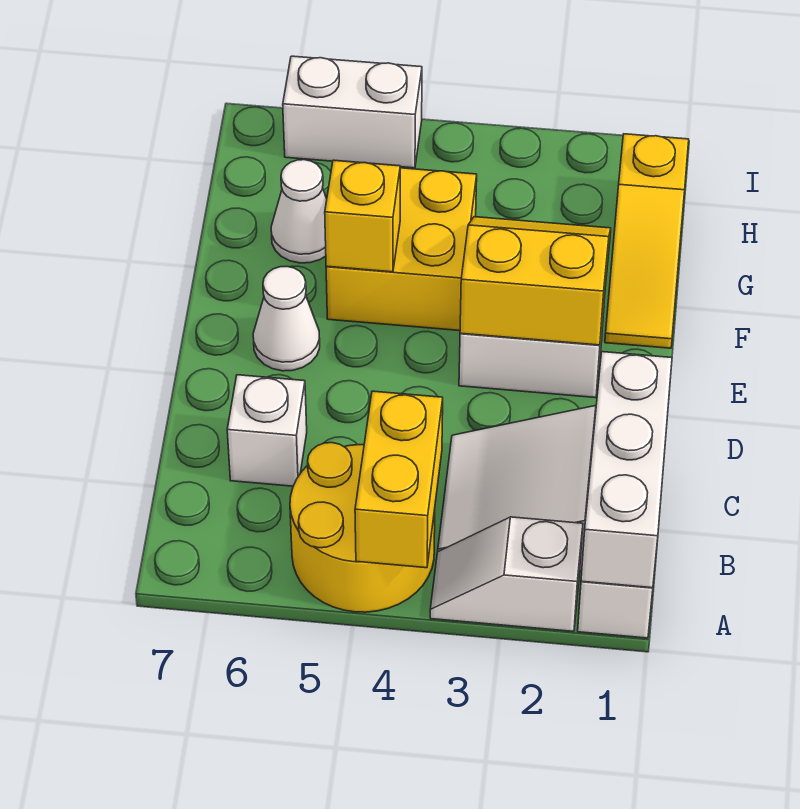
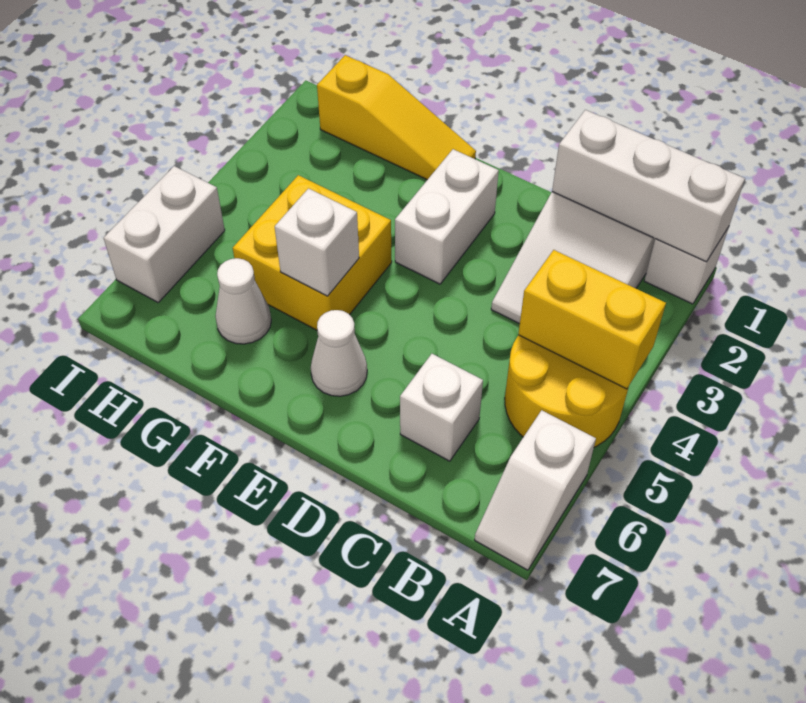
white slope A2:A3 level 1 top 2 -> white slope A6:A7 level 1 top 6
yellow slope E2:F3 level 2 top E -> none
yellow brick F5 level 2 -> white brick F5 level 2

